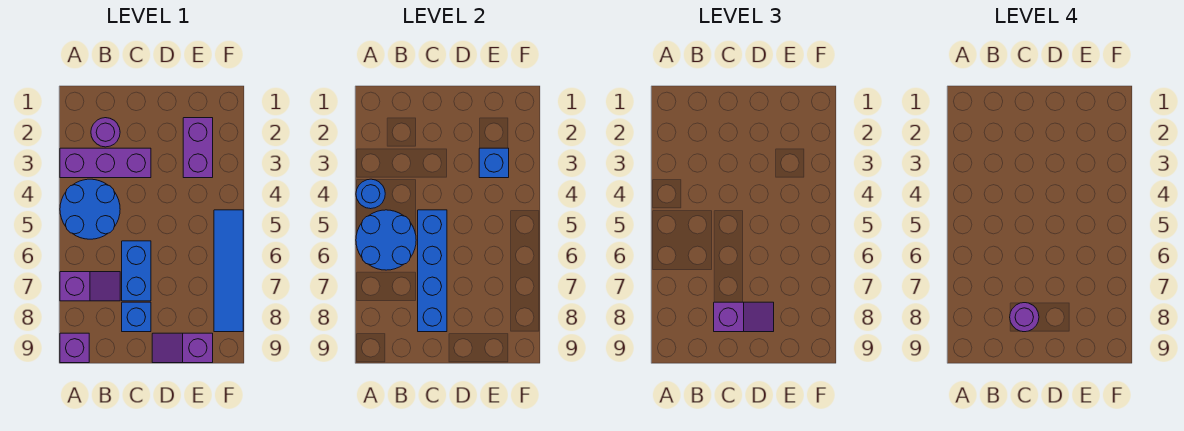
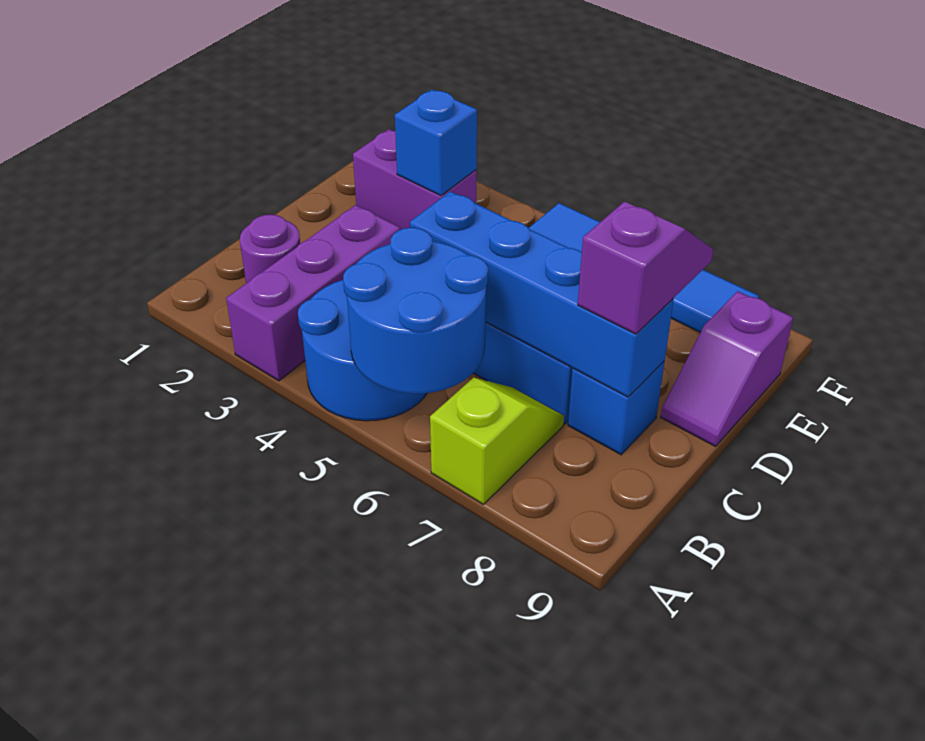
blue round brick A4 level 2 -> none
purple slope A7:B7 level 1 top A -> lime slope A7:B7 level 1 top A
purple brick A9 level 1 -> none
purple round brick C8 level 4 -> none

